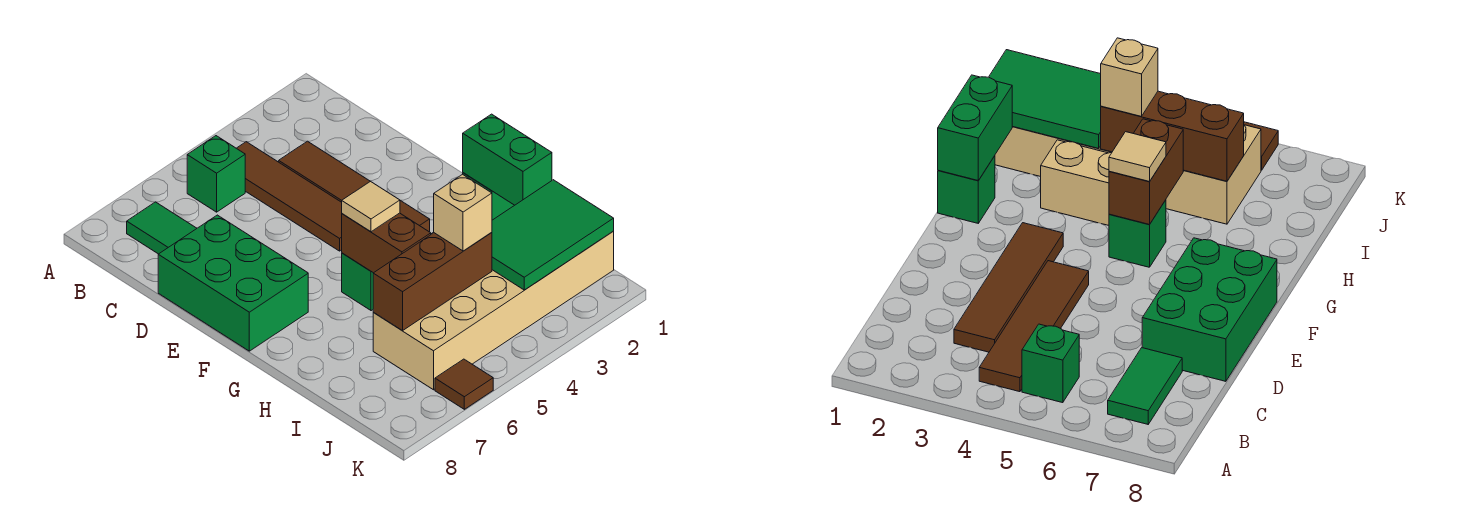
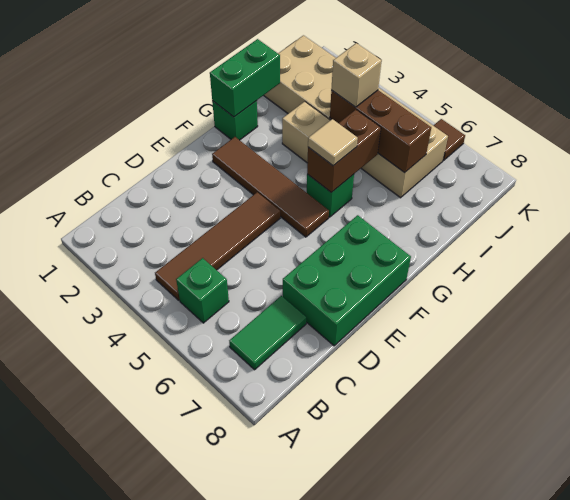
brown tile C3:F3 level 1 -> brown tile F2:F5 level 1
green tile I1:J3 level 2 -> none

